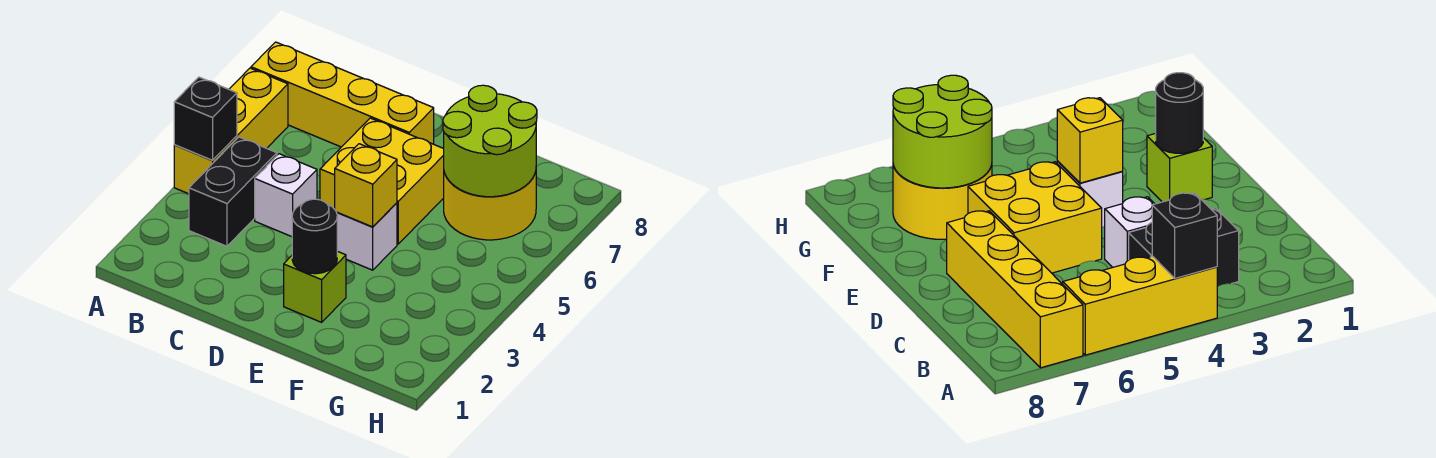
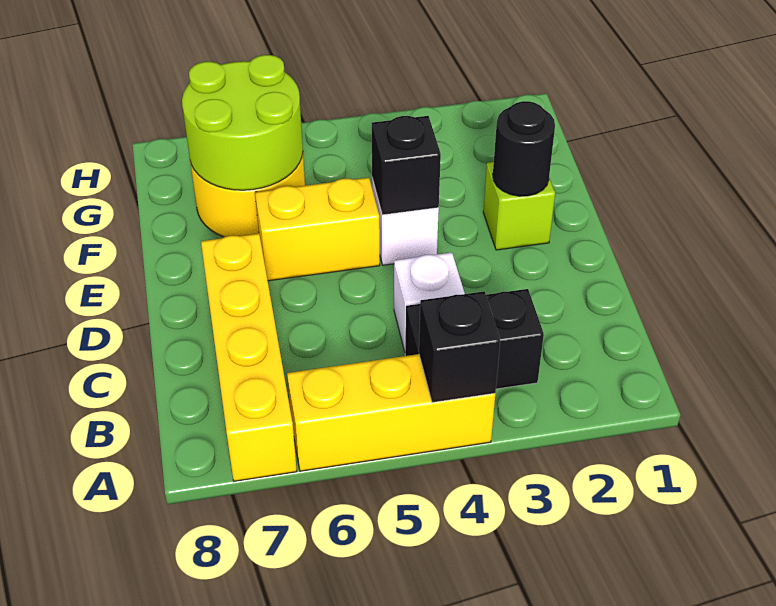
yellow brick D5:E6 level 1 -> yellow brick E5:E6 level 1
yellow brick E4 level 2 -> black brick E4 level 2

